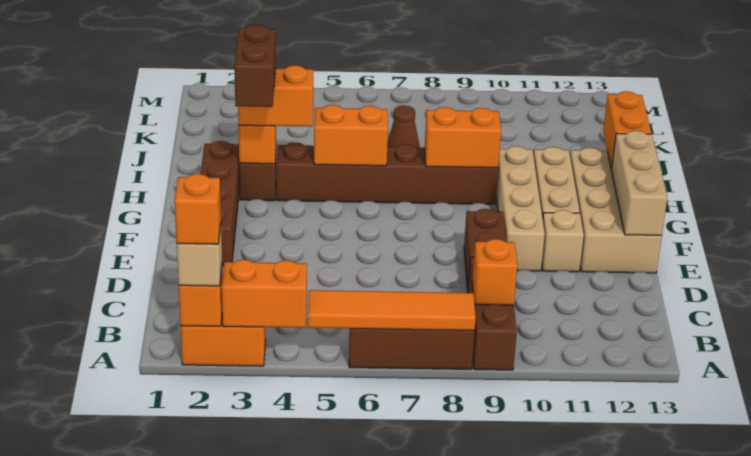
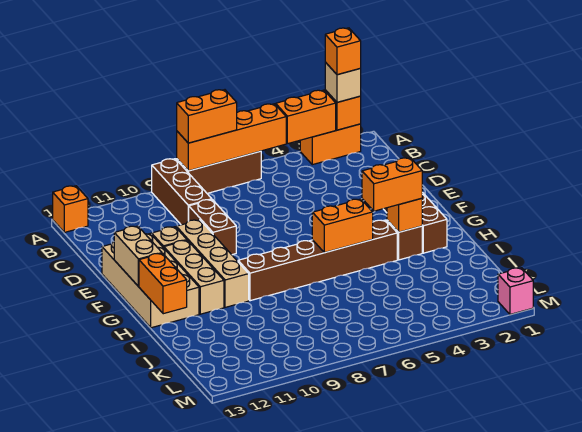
orange tile A5:A8 level 2 -> orange brick A5:A8 level 2
orange brick B9 level 2 -> orange brick A13 level 1
tan brick E13:G13 level 2 -> tan brick F13:G13 level 2
brown brick G3:H3 level 4 -> none
orange brick H8:H9 level 2 -> orange brick A7:A8 level 3
brown cone J7 level 1 -> none
none -> pink brick M1 level 1

